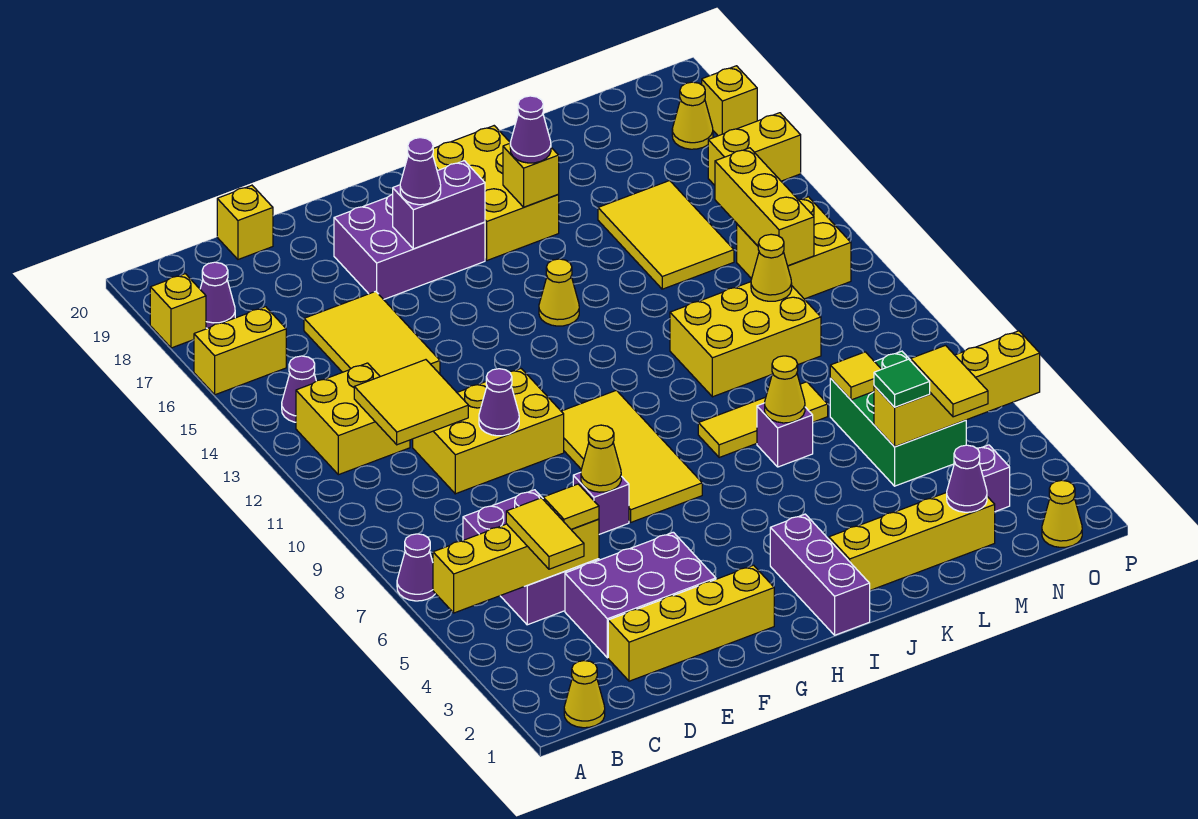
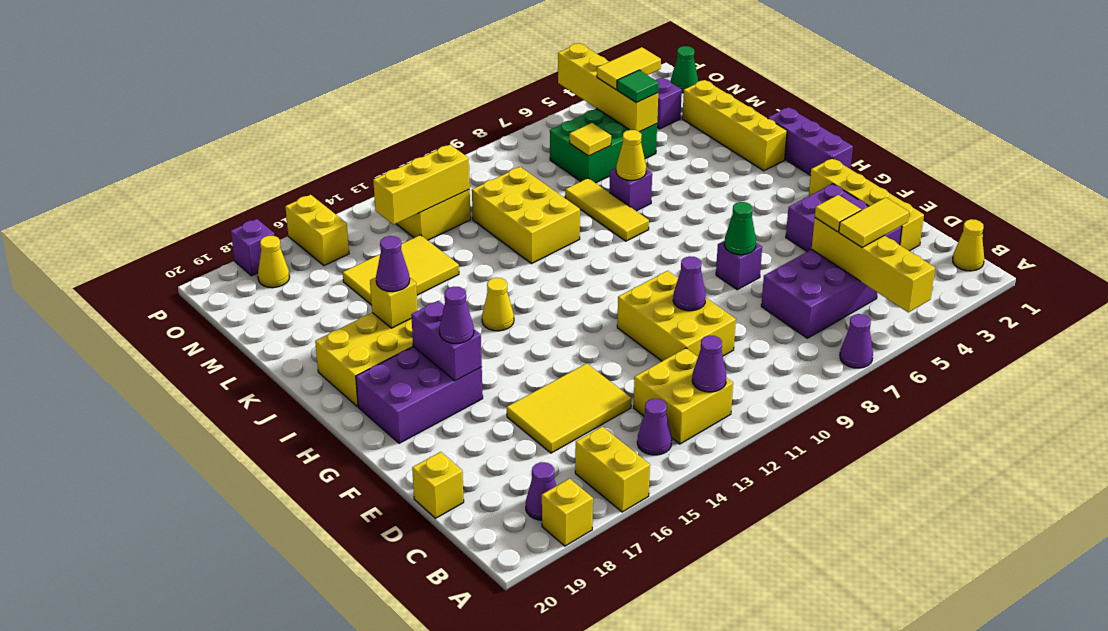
yellow tile C11:D12 level 2 -> none
yellow cone F7 level 2 -> green cone F7 level 2
purple brick F17:H18 level 1 -> purple brick G17:H19 level 1
yellow tile G7:H10 level 1 -> none
purple brick I1:I3 level 1 -> purple brick H1:J1 level 1
purple cone M2 level 2 -> purple cone B12 level 2
yellow cone M11 level 2 -> none
yellow cone O1 level 1 -> green cone O1 level 1
yellow brick P18 level 1 -> purple brick P18 level 1

